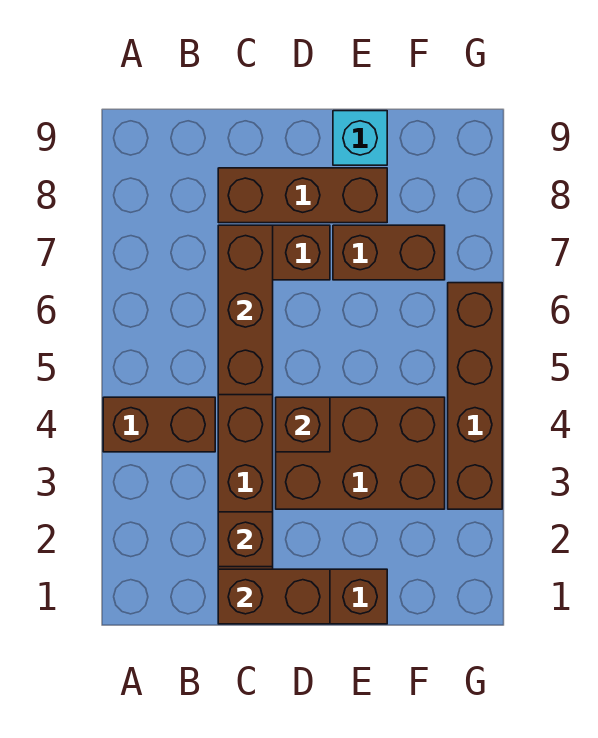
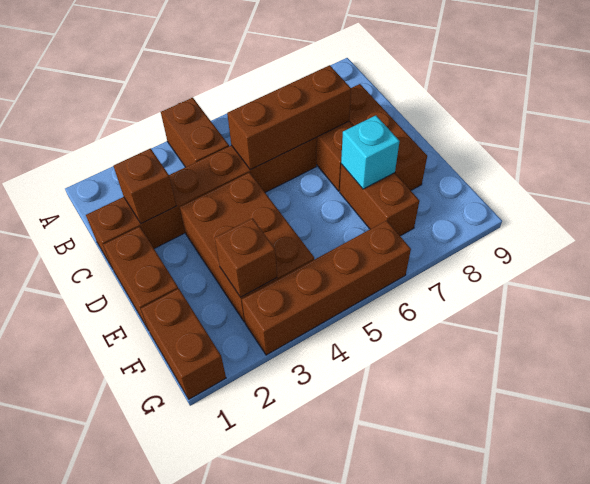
brown brick C1:D1 level 2 -> brown brick F1:G1 level 1
brown brick D4 level 2 -> brown brick F3 level 2
cyan brick E9 level 1 -> cyan brick E7 level 2

